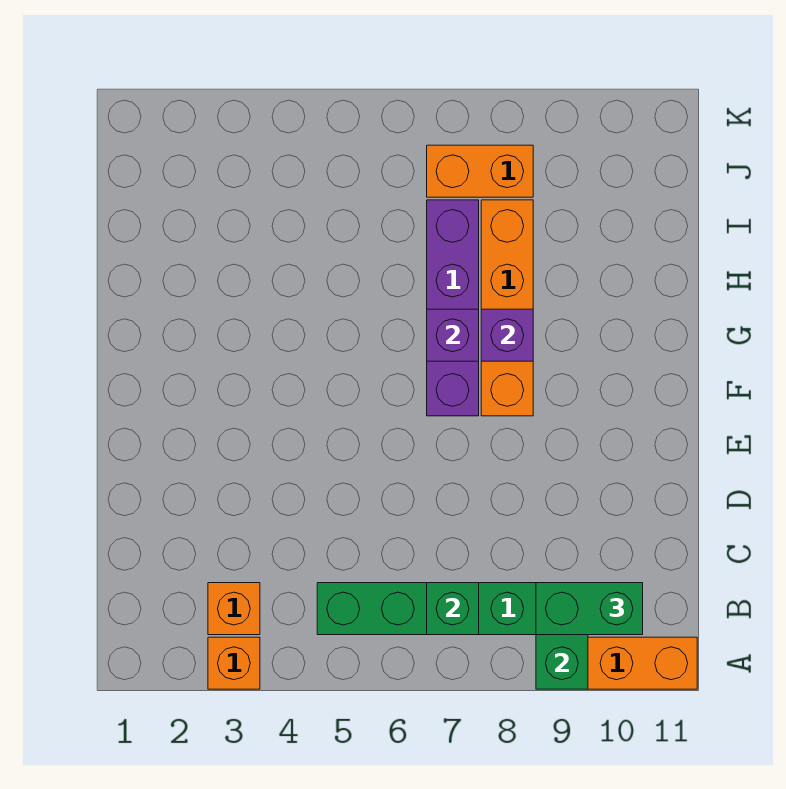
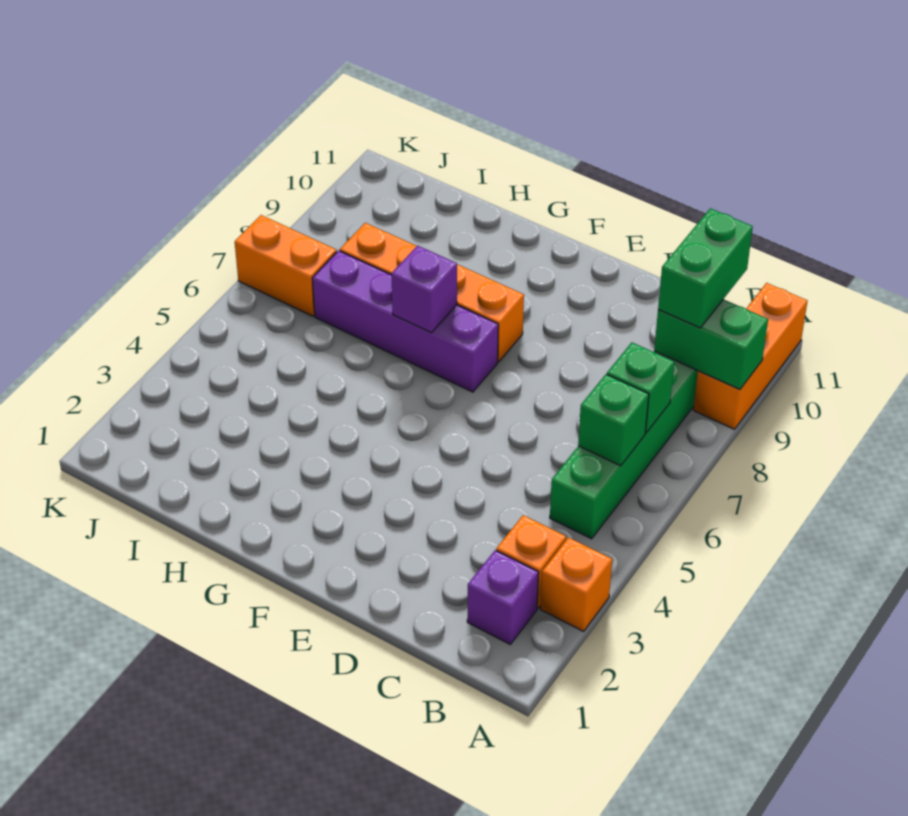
none -> green brick B6 level 2
purple brick G8 level 2 -> purple brick B2 level 1
orange brick J7:J8 level 1 -> orange brick J7:K7 level 1

